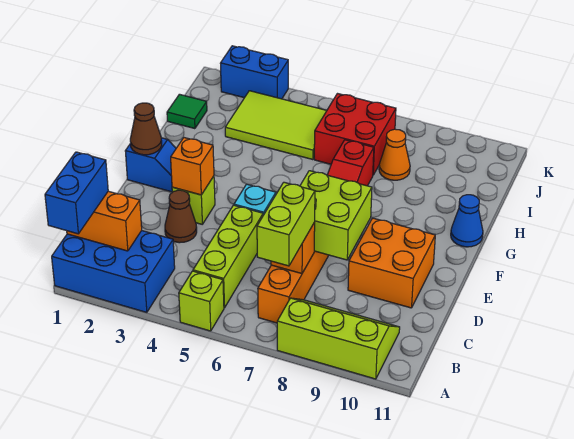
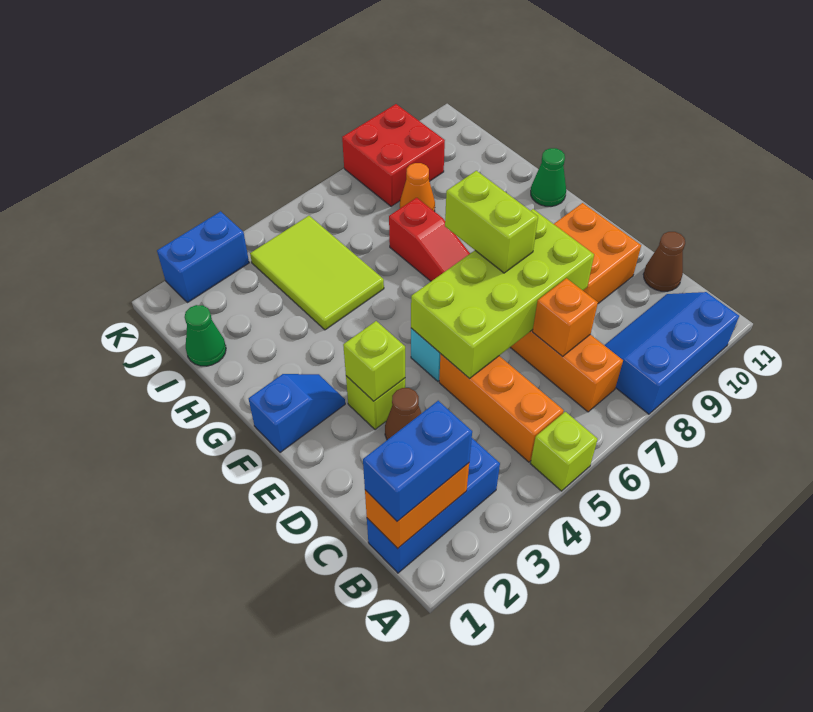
blue brick A1:B3 level 1 -> blue brick B1:B3 level 1
blue brick A1:B1 level 3 -> blue brick B1:B2 level 3
lime slope A8:B10 level 1 top A -> blue slope A8:B10 level 1 top A
lime brick B5:D5 level 1 -> orange brick B5:D5 level 1
lime brick B7:C7 level 3 -> lime brick E7:F7 level 3
lime brick D7:E8 level 2 -> lime brick D5:E8 level 2
orange brick E3 level 2 -> lime brick E3 level 2
brown cone F1 level 2 -> brown cone C11 level 1
blue cone G11 level 1 -> green cone G11 level 1
green tile I1 level 1 -> green cone I1 level 1
lime tile I3:J5 level 1 -> lime tile H4:J5 level 1
red brick I6:J7 level 1 -> red brick J8:K9 level 1

